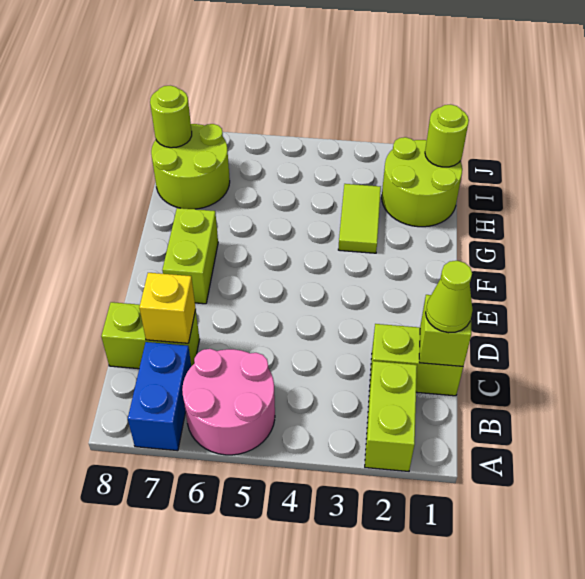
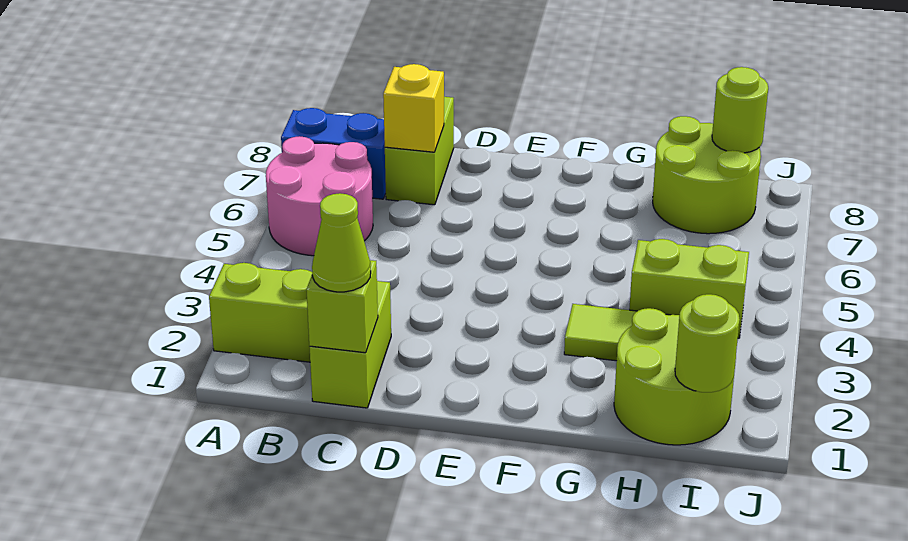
lime brick E7:F7 level 1 -> lime brick H4:I4 level 1

